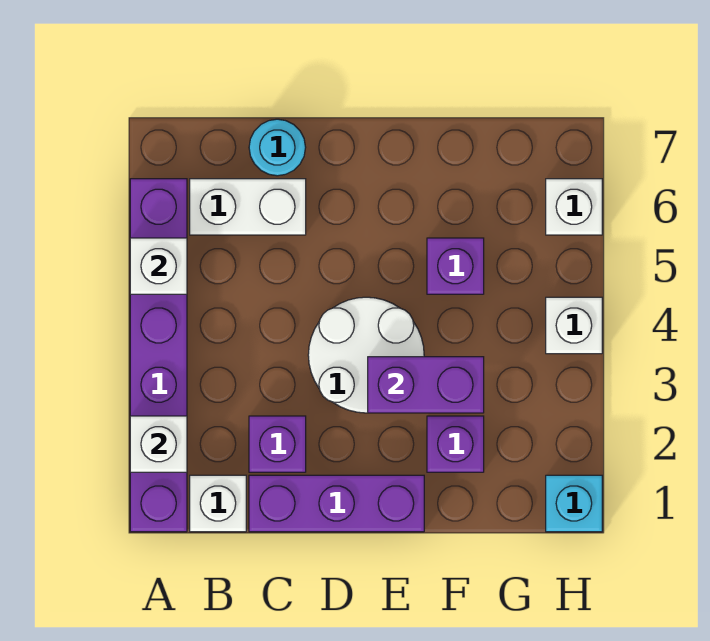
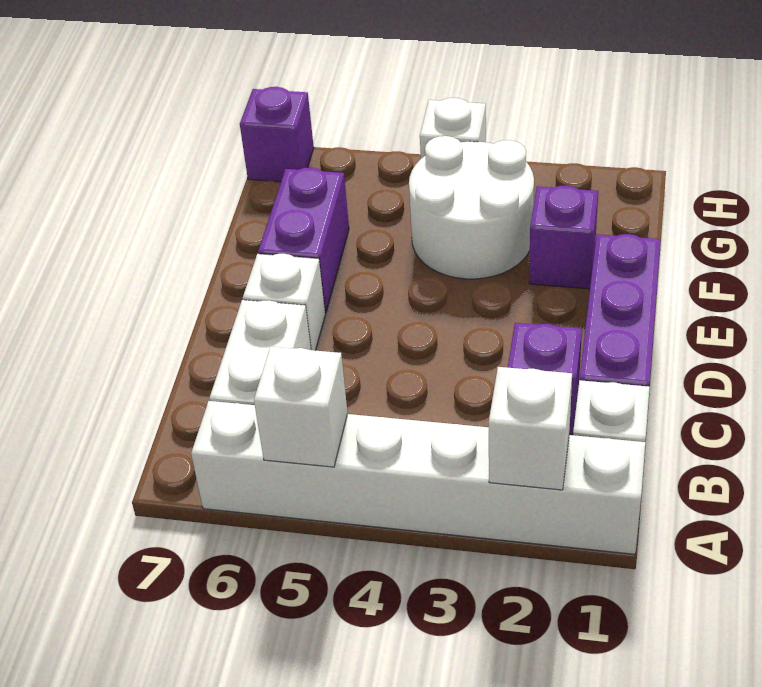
purple brick A1:A6 level 1 -> white brick A1:A6 level 1
cyan round brick C7 level 1 -> none
white round brick D3:E4 level 1 -> white round brick F3:G4 level 1
purple brick E3:F3 level 2 -> purple brick E6:F6 level 1
purple brick F5 level 1 -> purple brick H7 level 1
cyan brick H1 level 1 -> none
white brick H6 level 1 -> white brick D6 level 1

